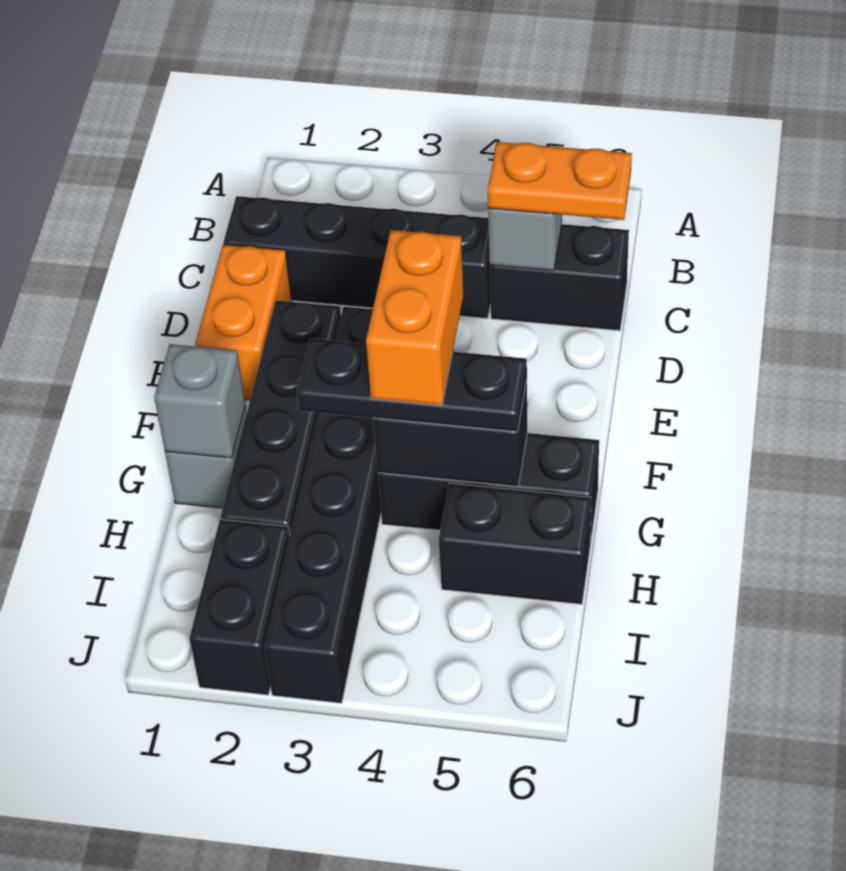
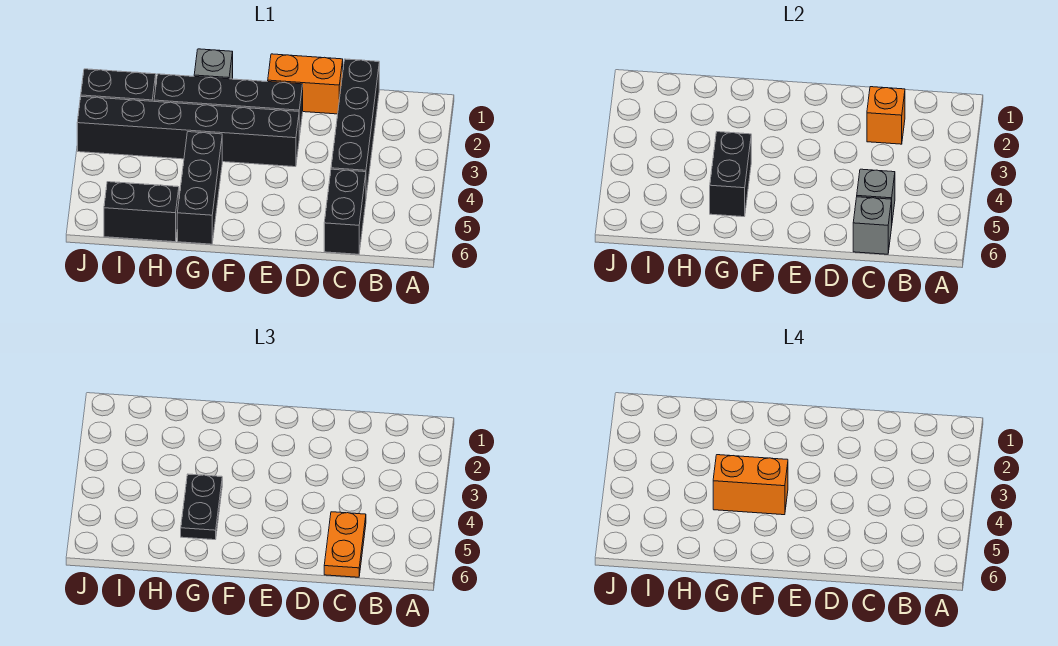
none -> orange brick C2 level 2
grey brick G1 level 2 -> grey brick C6 level 2
black plate G3:G5 level 3 -> black plate G4:G5 level 3
black brick H5:H6 level 1 -> black brick H6:I6 level 1

